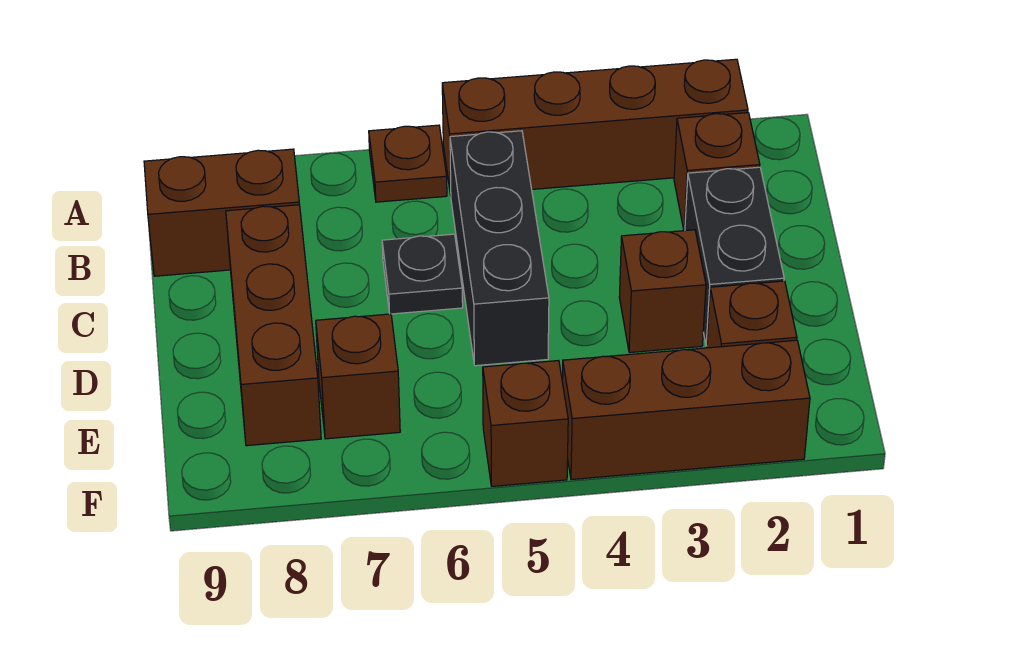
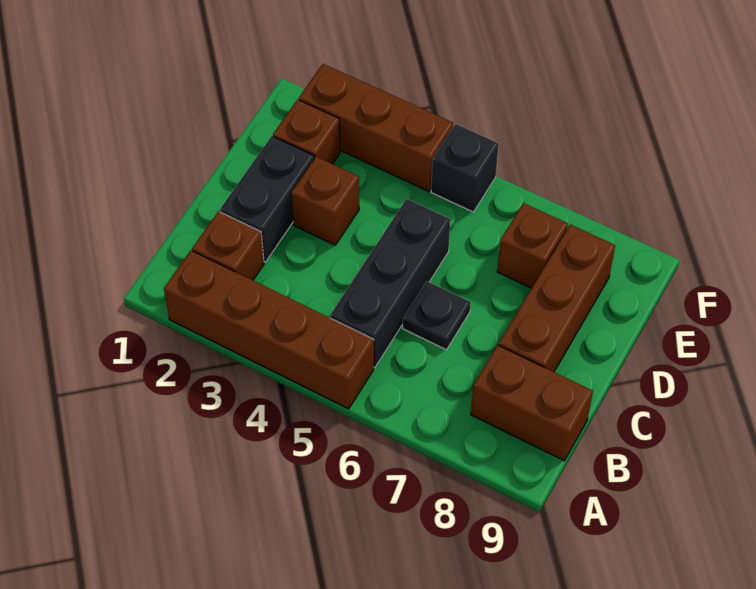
brown plate A6 level 1 -> none
brown brick F5 level 1 -> black brick F5 level 1

